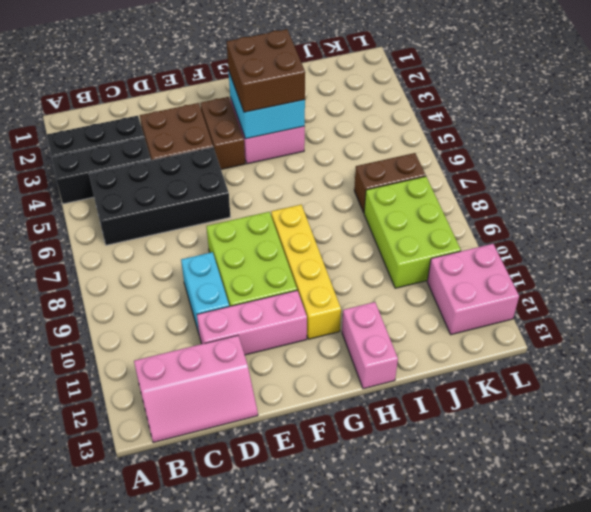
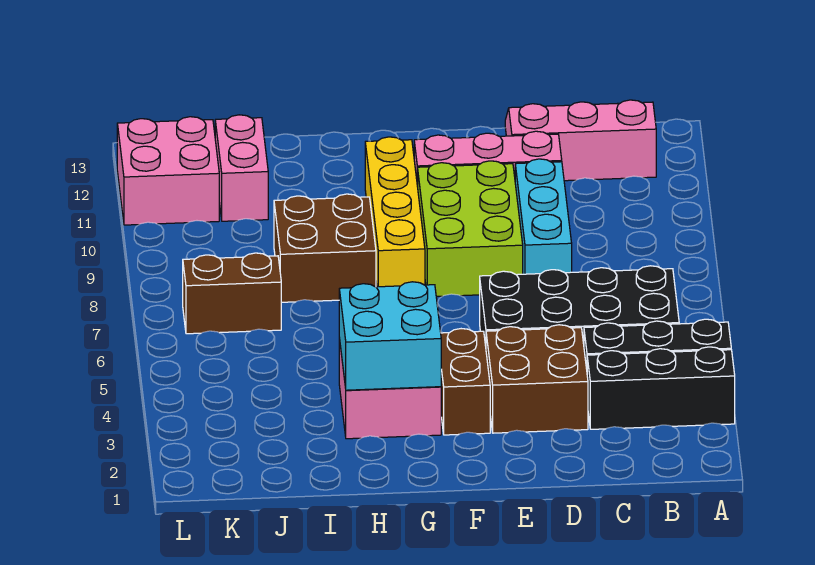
cyan brick D9:D10 level 1 -> cyan brick D8:D10 level 1
brown brick G3:H4 level 3 -> brown brick H8:I9 level 1
pink brick H12:H13 level 1 -> pink brick J11:J12 level 1
lime brick J8:K10 level 1 -> none

